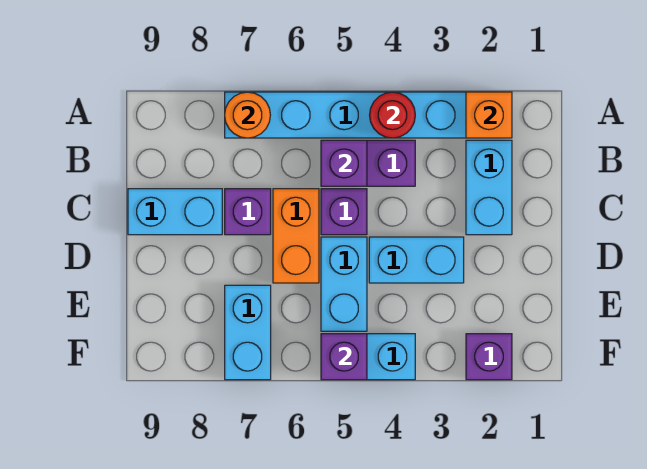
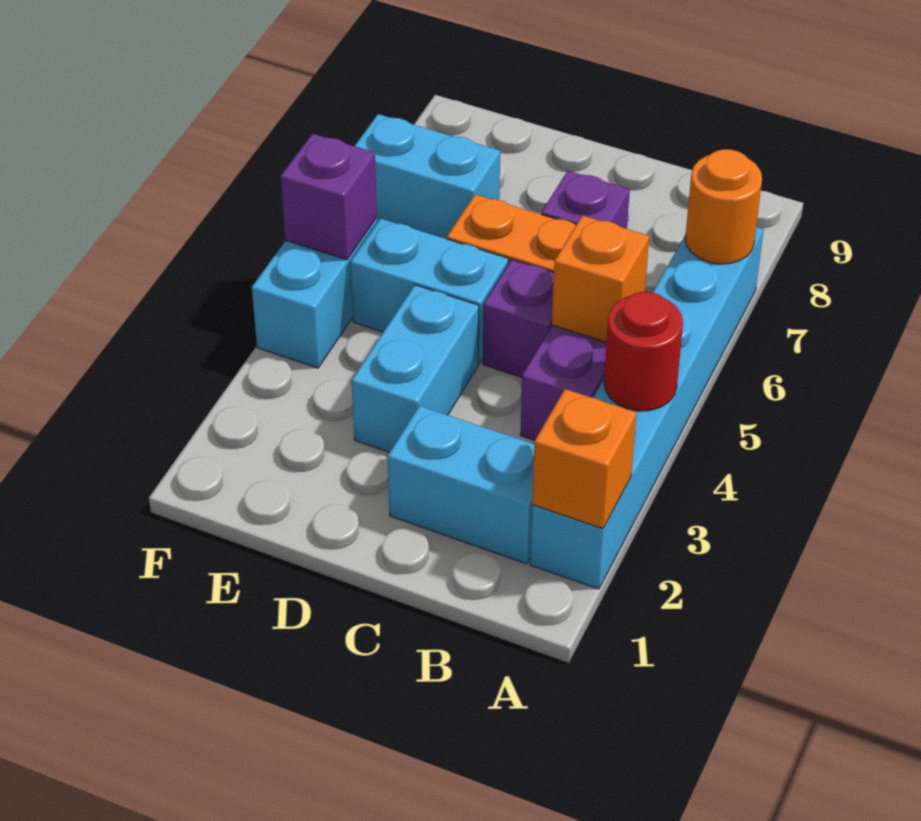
purple brick B5 level 2 -> orange brick B5 level 2
cyan brick C8:C9 level 1 -> none
purple brick F2 level 1 -> none

